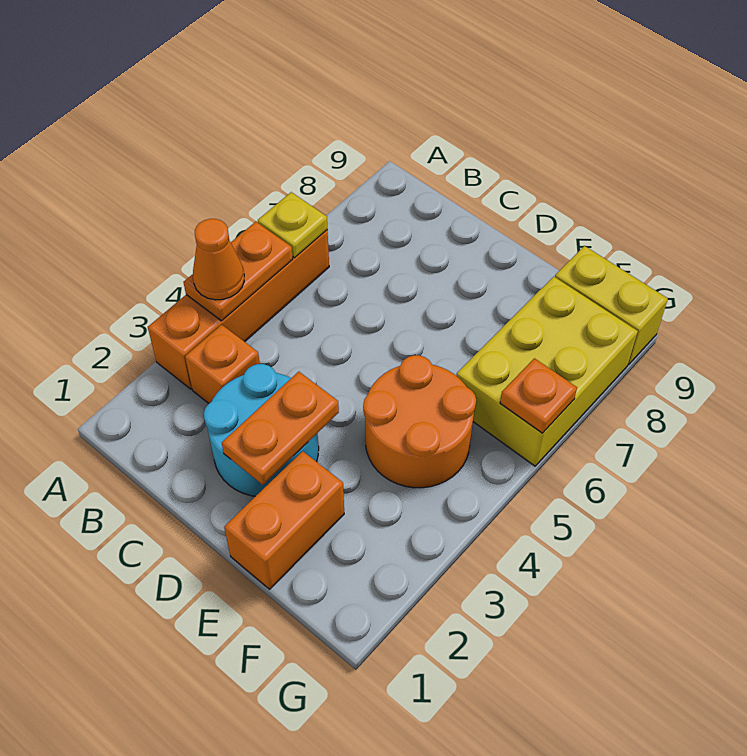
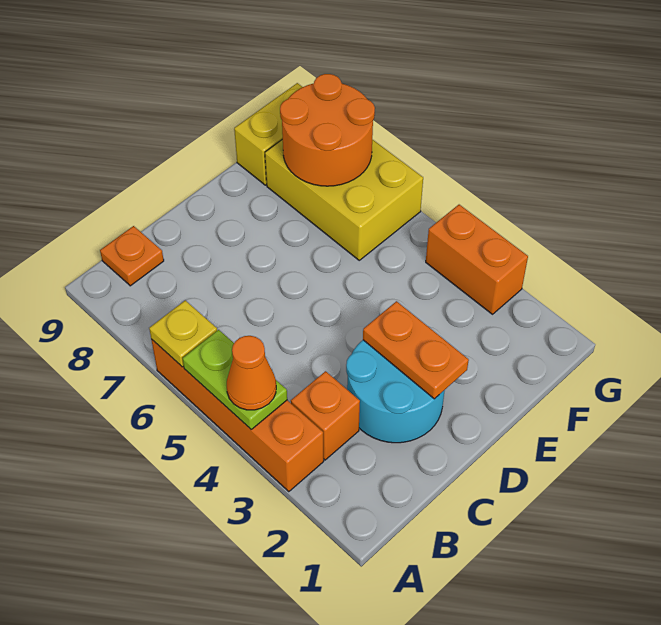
orange plate A4:A5 level 2 -> lime plate A4:A5 level 2
orange brick E1:E2 level 1 -> orange brick G3:G4 level 1
orange round brick E4:F5 level 1 -> orange round brick F7:G8 level 2
orange plate G6 level 2 -> orange plate B9 level 1

